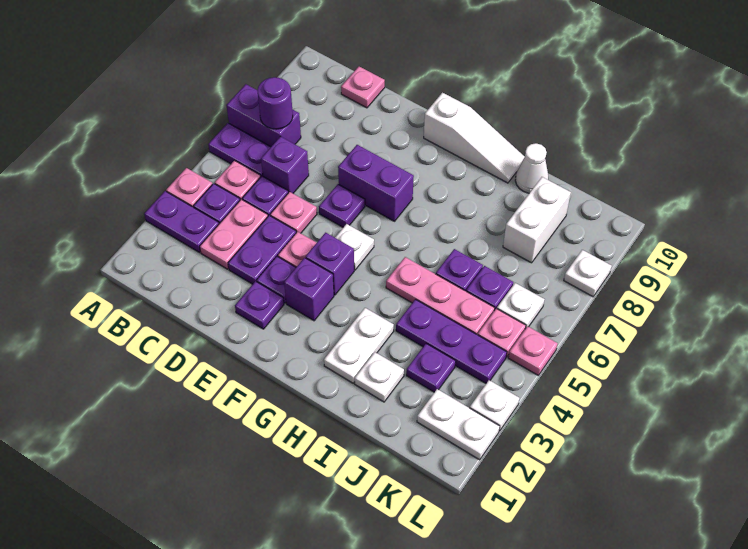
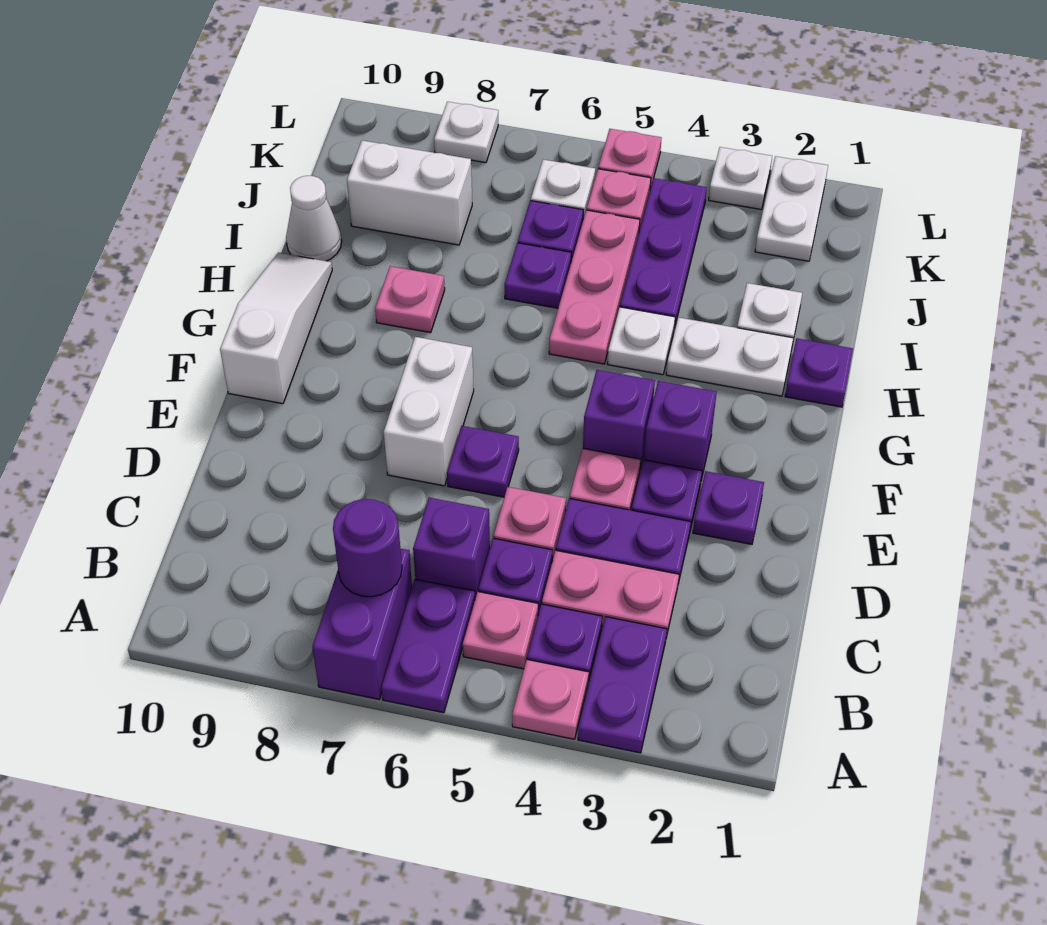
pink plate C10 level 1 -> pink plate H8 level 1
purple brick E7:F7 level 1 -> white brick E7:F7 level 1
white plate F5 level 1 -> white plate H4 level 1
purple plate J3 level 1 -> purple plate H1 level 1

